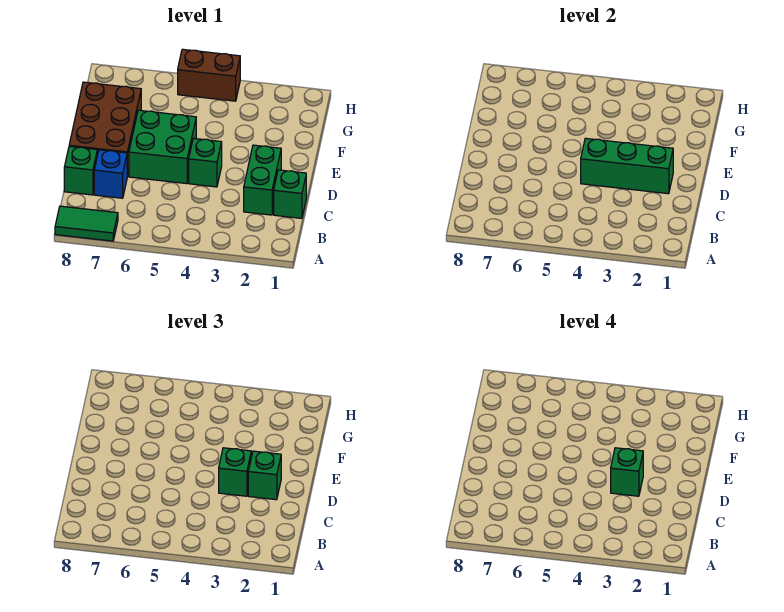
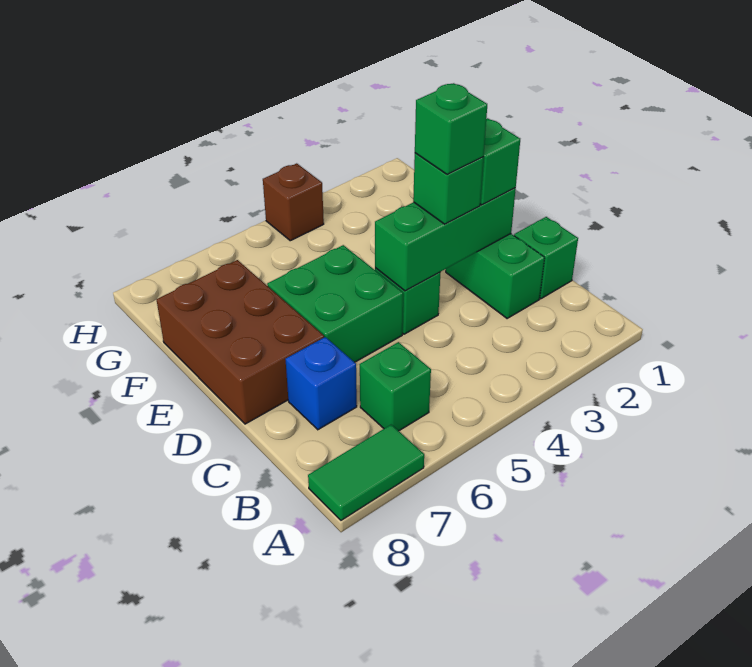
green brick C8 level 1 -> green brick B6 level 1
brown brick H4:H5 level 1 -> brown brick H4 level 1

